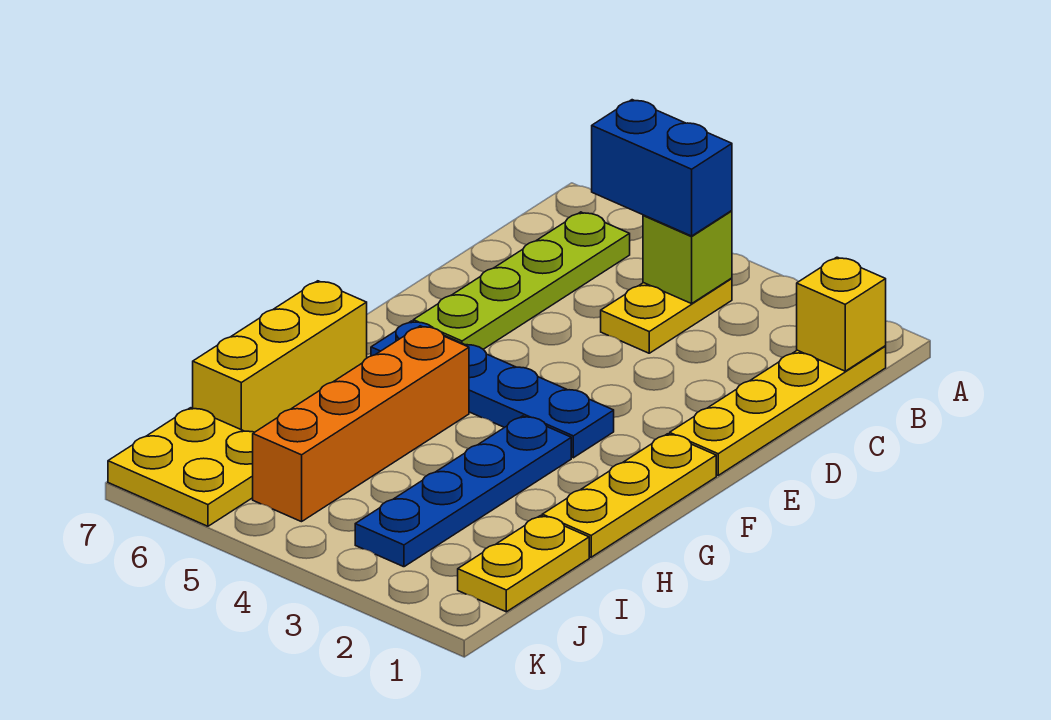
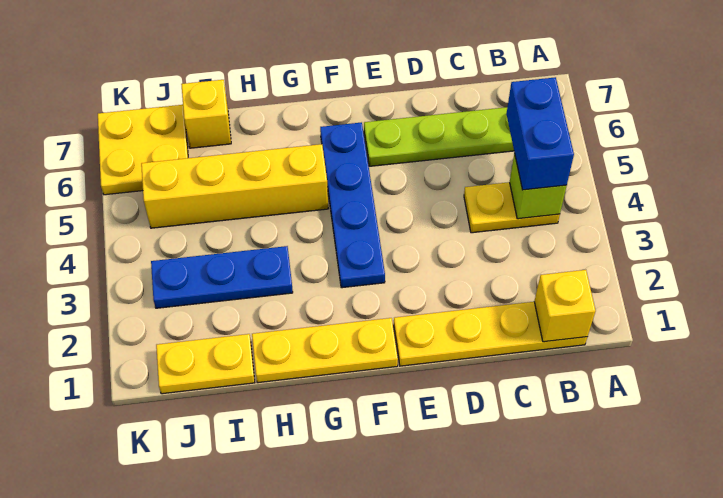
blue plate G3:J3 level 1 -> blue plate H3:J3 level 1
orange brick G5:J5 level 1 -> yellow brick G5:J5 level 1
yellow brick G7:I7 level 1 -> yellow brick I7 level 1

